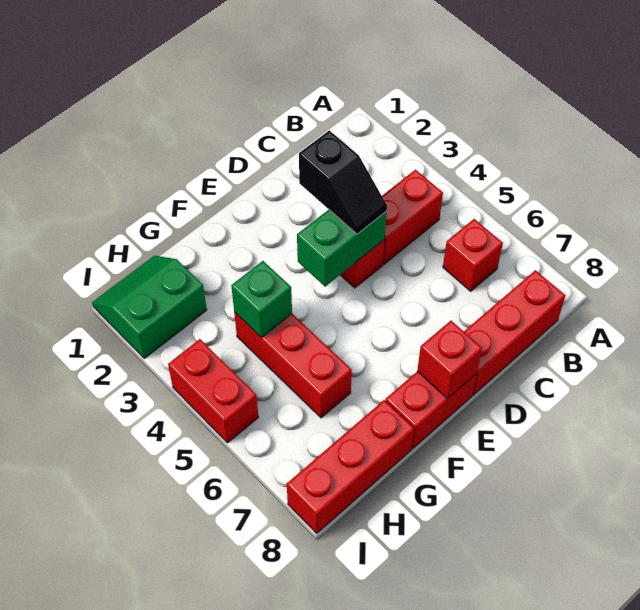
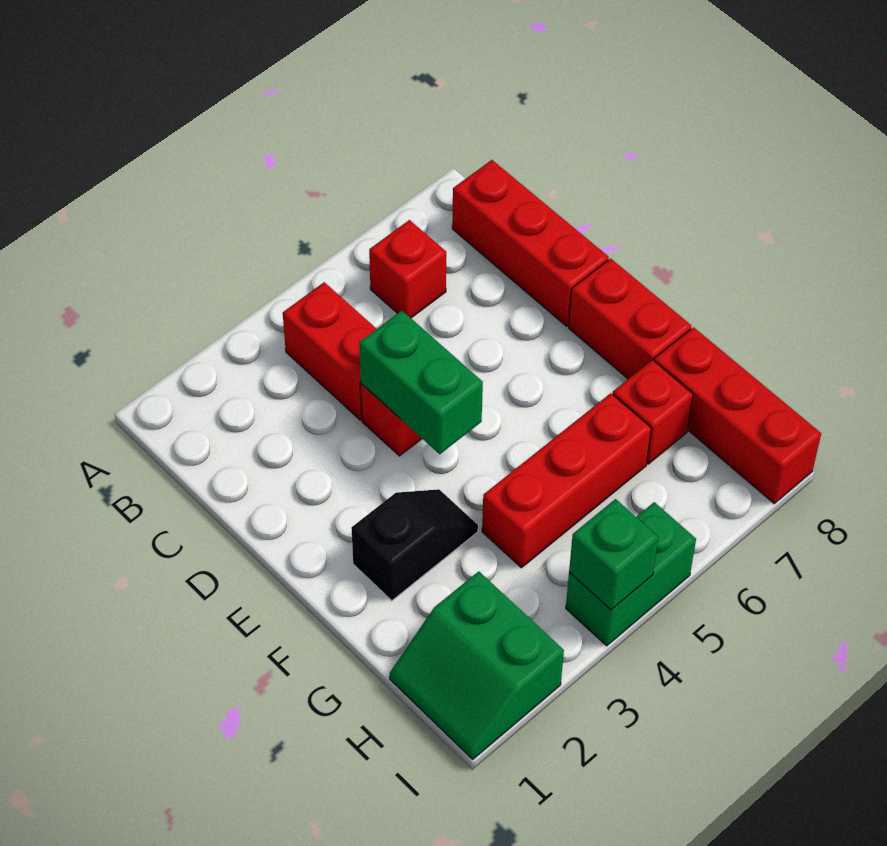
black slope D3:D4 level 3 top 3 -> black slope F2:F3 level 1 top 2
red brick E8 level 2 -> red brick G7 level 1
green brick G4 level 2 -> green brick I4 level 2
red brick I4:I5 level 1 -> green brick I4:I5 level 1

